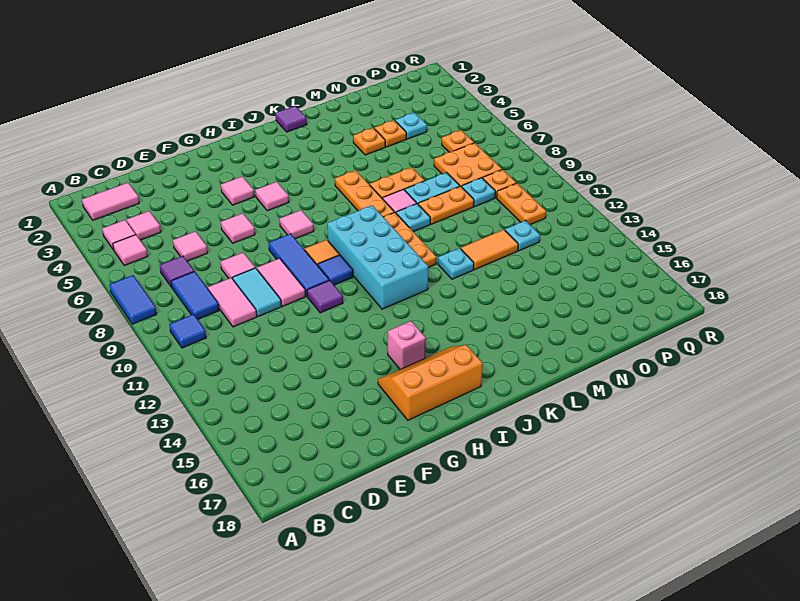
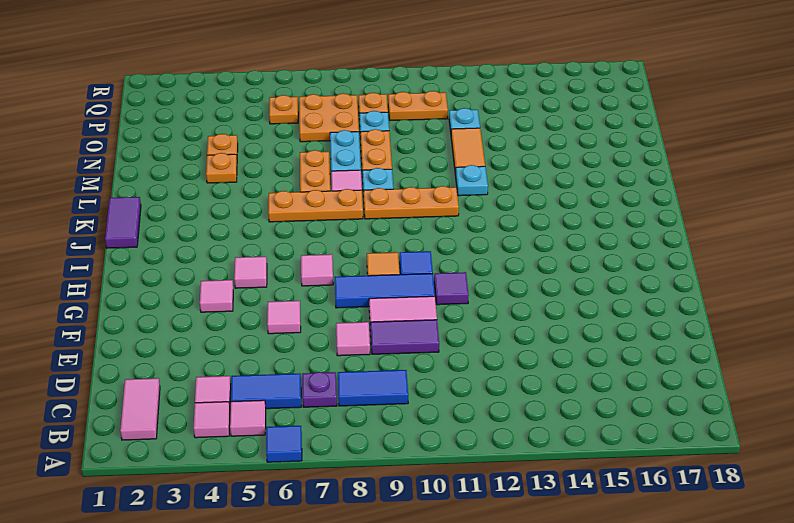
blue tile A7:A8 level 1 -> blue tile C5:C6 level 1
blue tile B10 level 1 -> blue tile A6 level 1
purple tile C7 level 1 -> purple plate C7 level 1
pink tile D6 level 1 -> none
pink tile D9:D10 level 1 -> none
cyan tile E9:E10 level 1 -> purple tile E9:E10 level 1
orange slope G16:I17 level 1 top 17 -> none
pink brick H15 level 1 -> none
cyan brick I9:J12 level 1 -> none
purple tile K1 level 1 -> purple tile J1:K1 level 1
cyan plate O4 level 1 -> none

